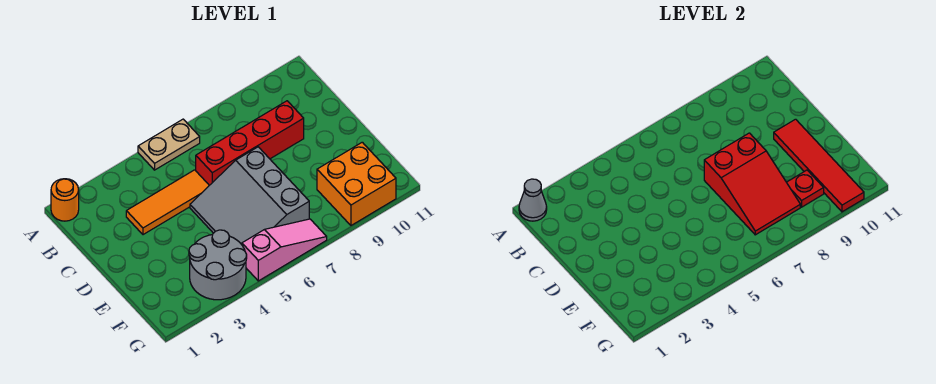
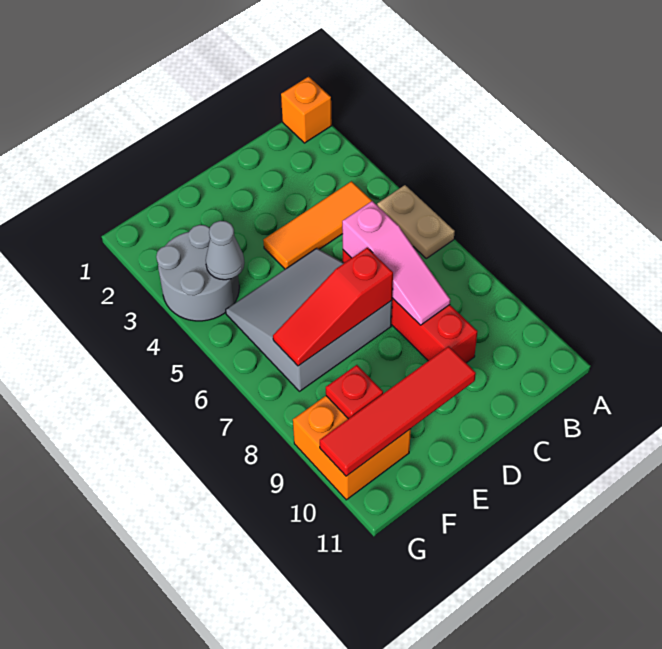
orange round brick A1 level 1 -> orange brick A1 level 1
grey cone A1 level 2 -> grey cone F4 level 2
orange tile C3:C5 level 1 -> orange tile B4:D4 level 1
red slope D7:F8 level 2 top D -> red slope D7:F7 level 2 top D
pink slope G5:G7 level 1 top 5 -> pink slope C6:C8 level 2 top 6

